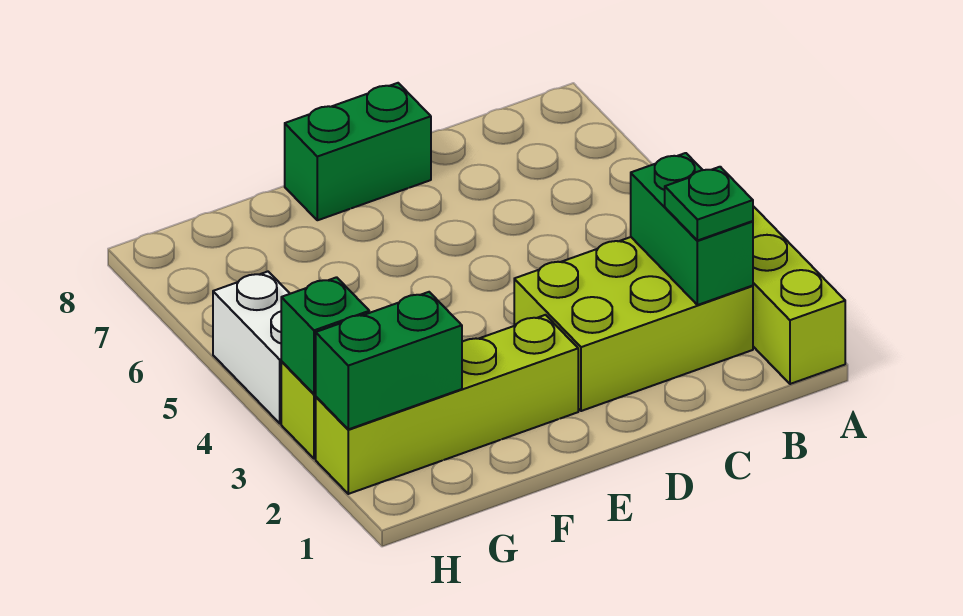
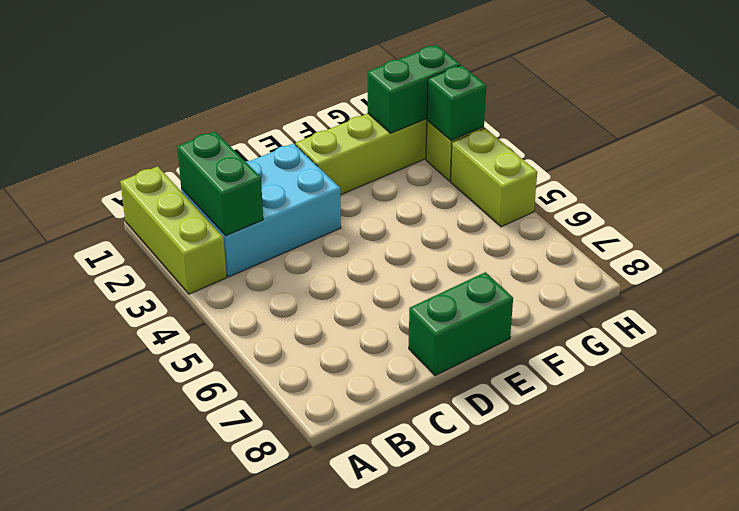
lime brick B2:D3 level 1 -> cyan brick B2:D3 level 1
green plate B2 level 3 -> none
white brick H4:H5 level 1 -> lime brick H4:H5 level 1

